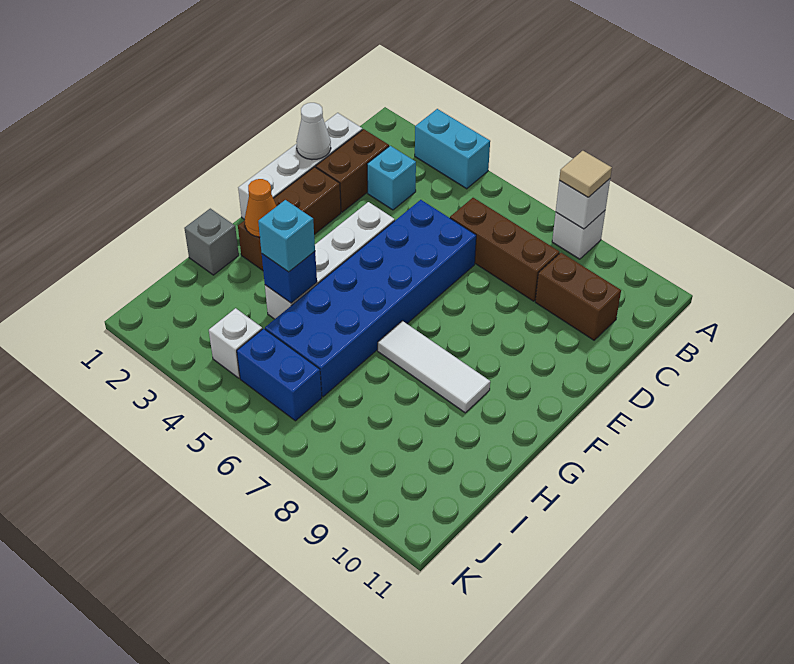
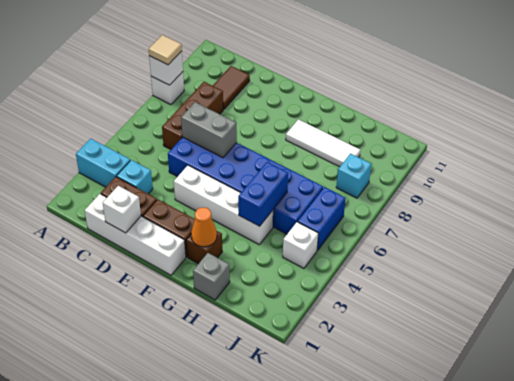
cyan brick A3:A4 level 1 -> cyan brick A3:B3 level 1
brown brick C9:C10 level 1 -> brown tile C9:C10 level 1
white cone D1 level 2 -> white brick D1 level 2
none -> grey brick D6:E6 level 2
white tile G7:G9 level 1 -> white tile G9:I9 level 1
blue brick H4 level 2 -> blue brick H4:H5 level 2
cyan brick H4 level 3 -> cyan brick J8 level 1

